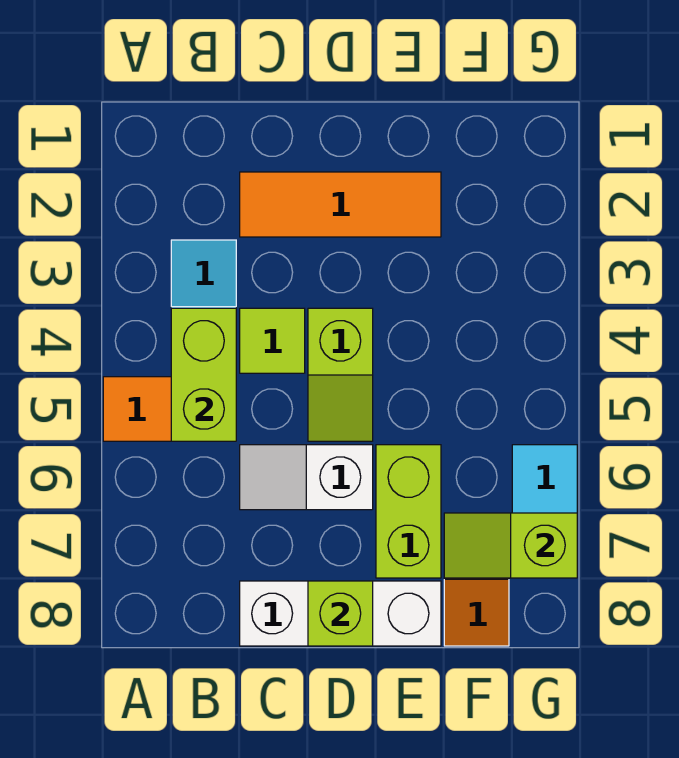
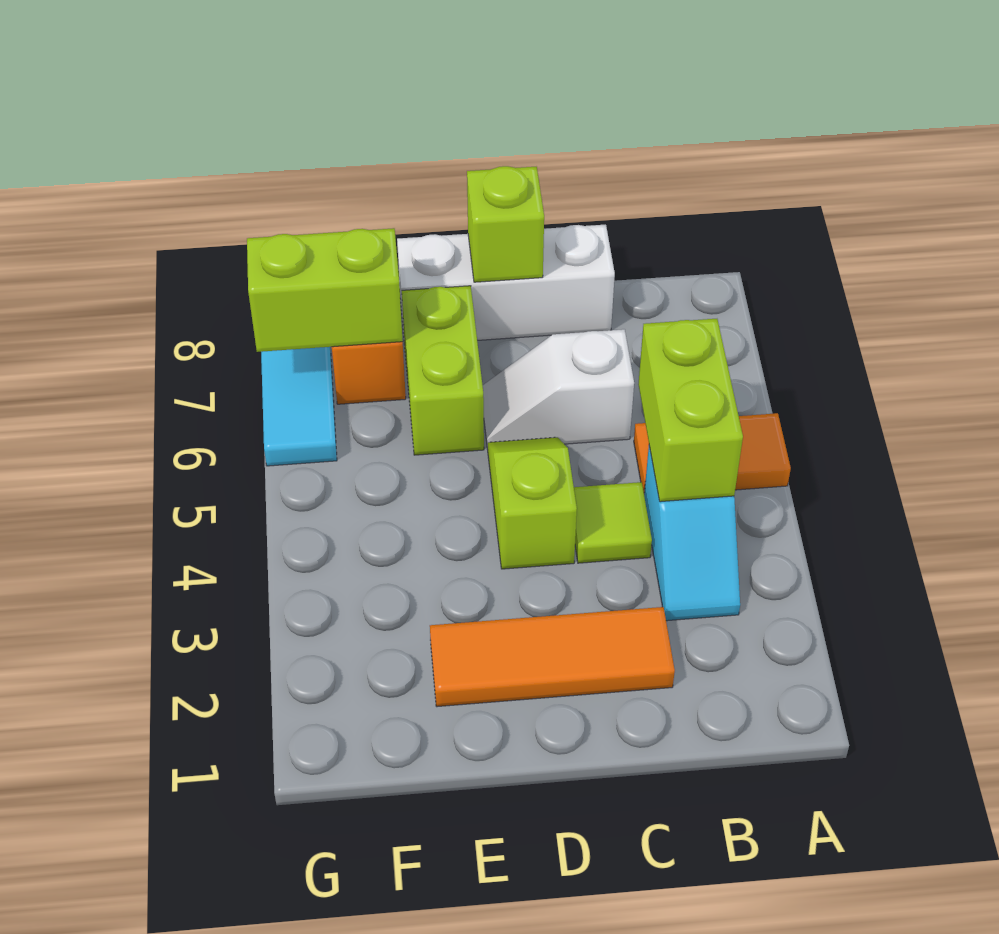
white slope C6:D6 level 1 top D -> white slope C6:D6 level 1 top C
lime slope F7:G7 level 2 top G -> lime brick F7:G7 level 2

